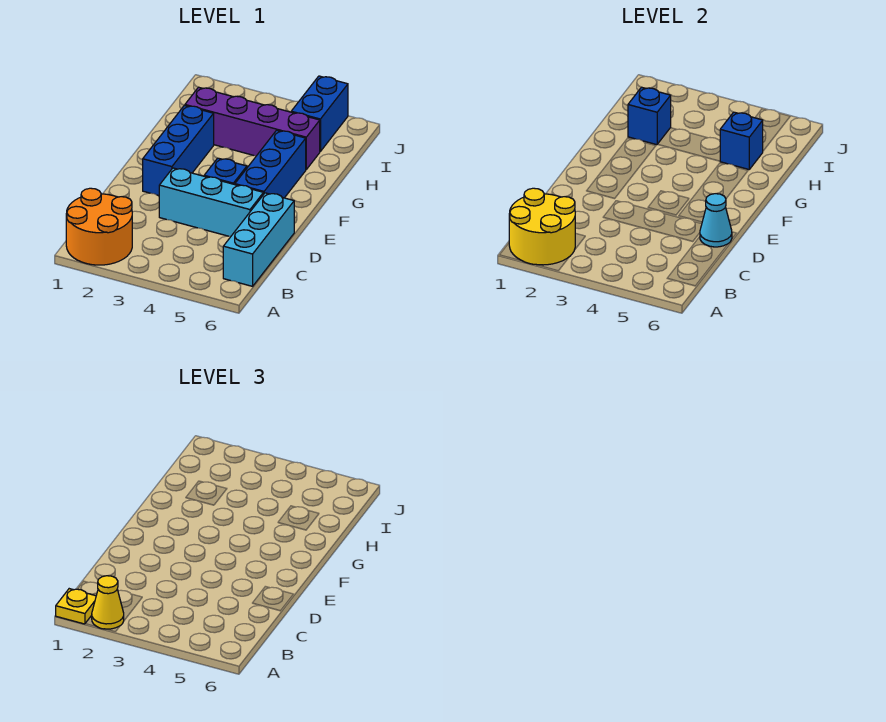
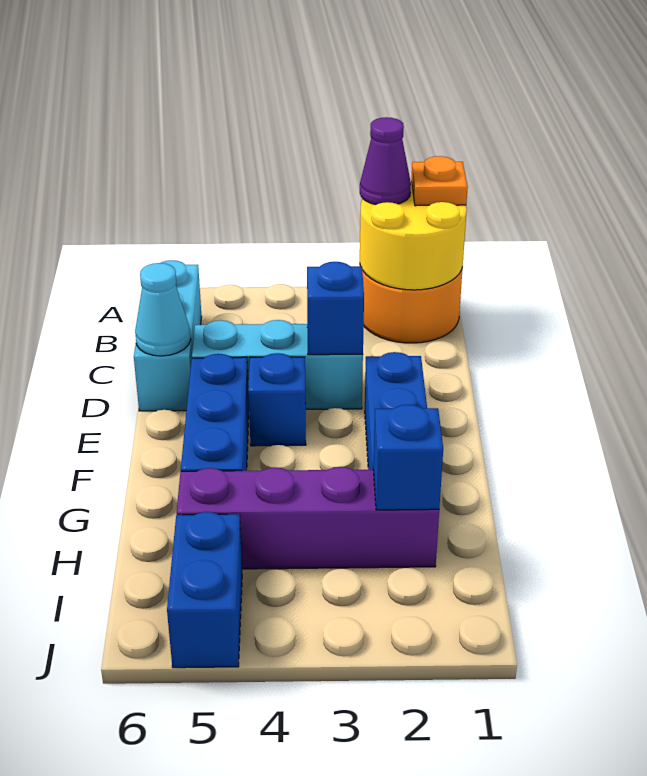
yellow plate A1 level 3 -> orange plate A1 level 3
yellow cone A2 level 3 -> purple cone A2 level 3
blue brick H5 level 2 -> blue brick D3 level 2

